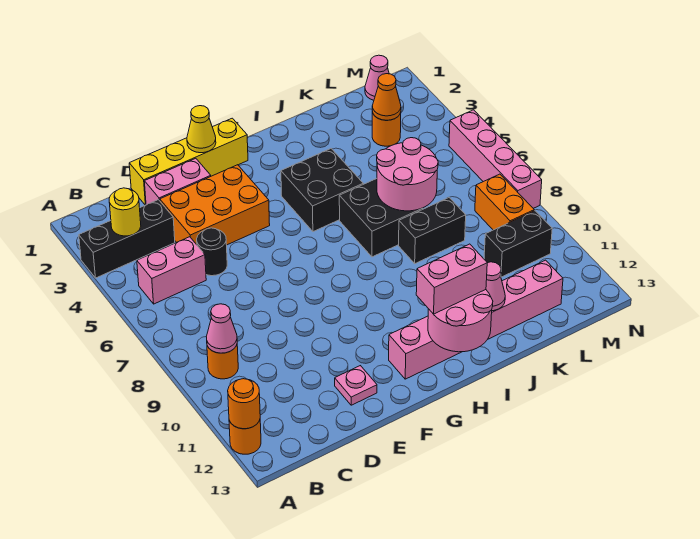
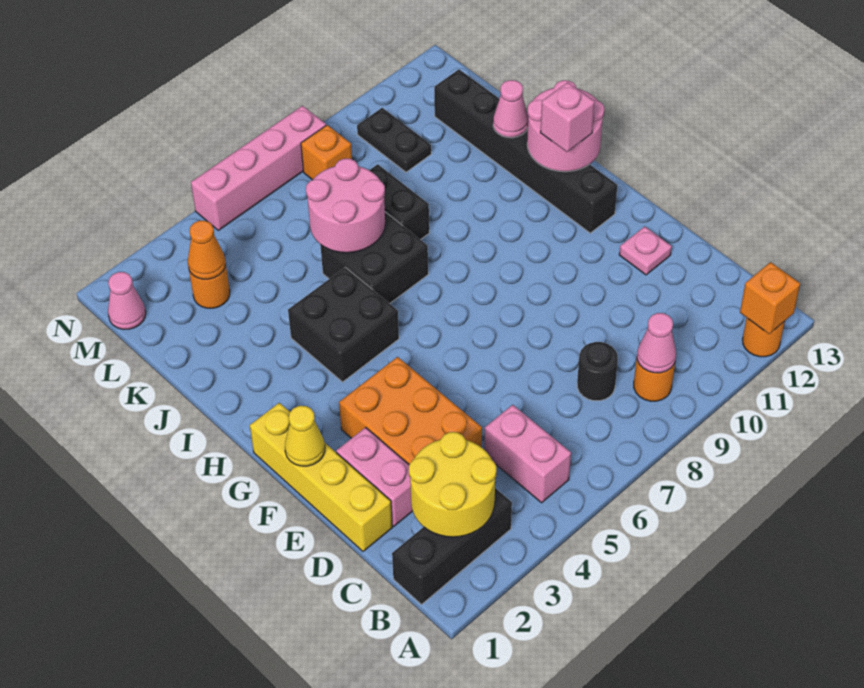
black brick A3:C3 level 1 -> black brick B1:B3 level 1
orange round brick A12 level 2 -> orange brick A12 level 2
yellow round brick B3 level 2 -> yellow round brick B2:C3 level 2
black round brick D5 level 1 -> black round brick C8 level 1
pink brick G12:L12 level 1 -> black brick G12:L12 level 1
pink brick H12:I12 level 3 -> pink brick H12 level 3
black brick L10:M10 level 1 -> black plate L10:M10 level 1
orange brick M8:M9 level 1 -> orange brick M8 level 1

